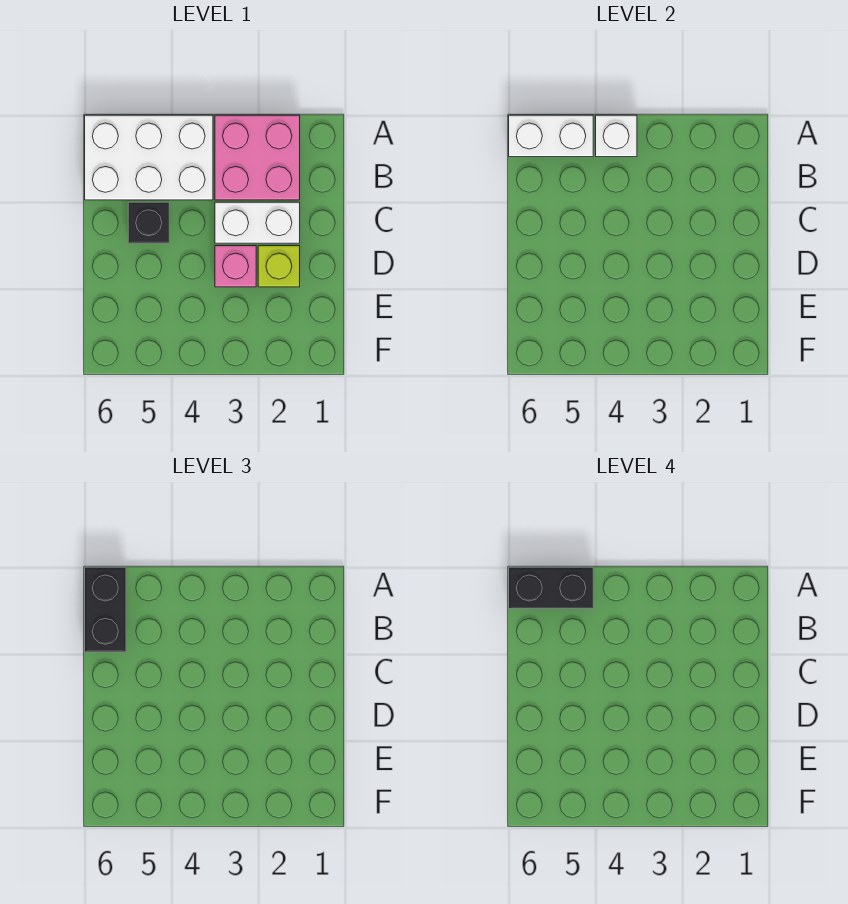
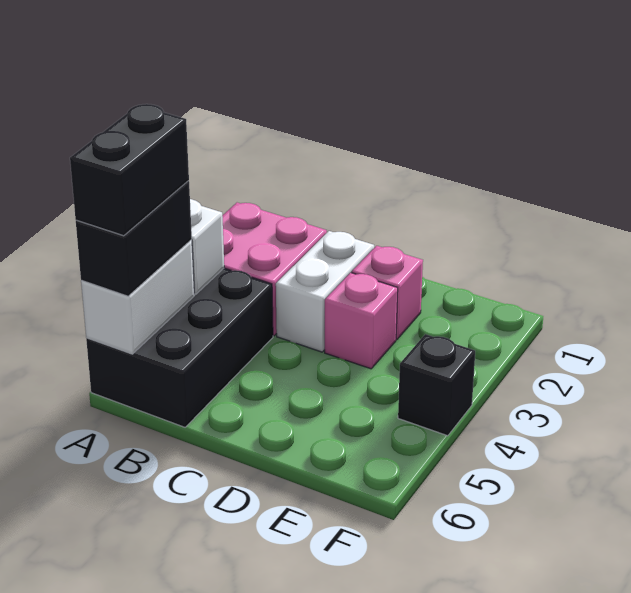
white brick A4:B6 level 1 -> black brick A4:B6 level 1
black brick A6:B6 level 3 -> black brick A5:A6 level 3
black brick C5 level 1 -> black brick F4 level 1
lime brick D2 level 1 -> pink brick D2 level 1

